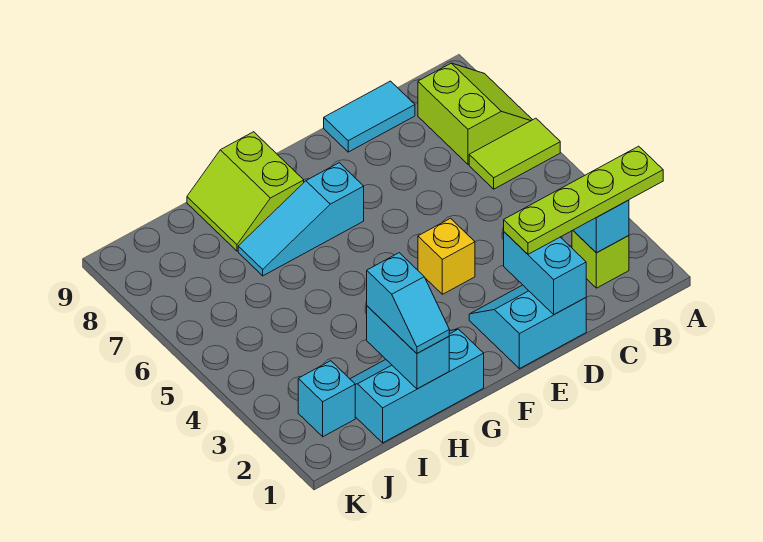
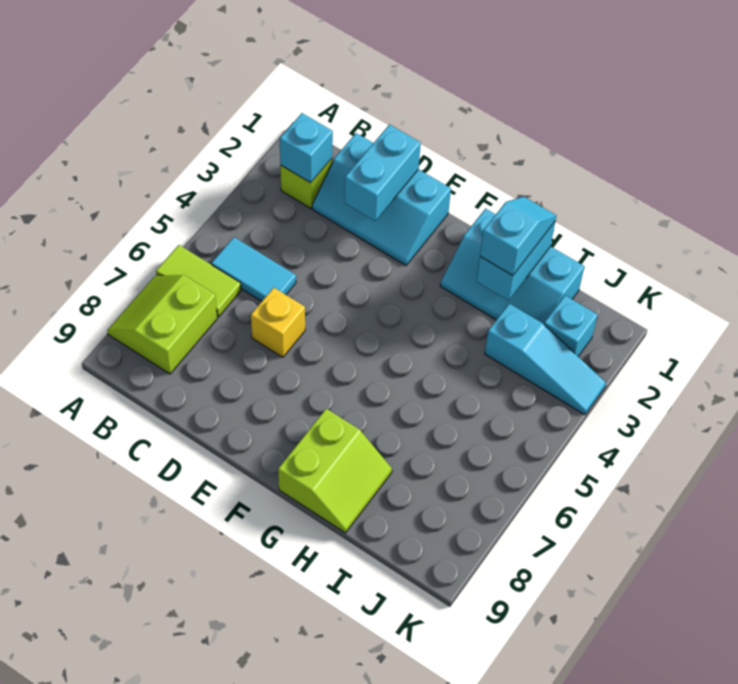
lime plate A2:D2 level 3 -> none
cyan tile C9:D9 level 1 -> cyan tile B5:C5 level 1
cyan slope D1:E2 level 1 top 1 -> cyan slope C1:E2 level 1 top 1
yellow brick E4 level 1 -> yellow brick D6 level 1
cyan slope F7:H7 level 1 top F -> cyan slope I3:K3 level 1 top I

